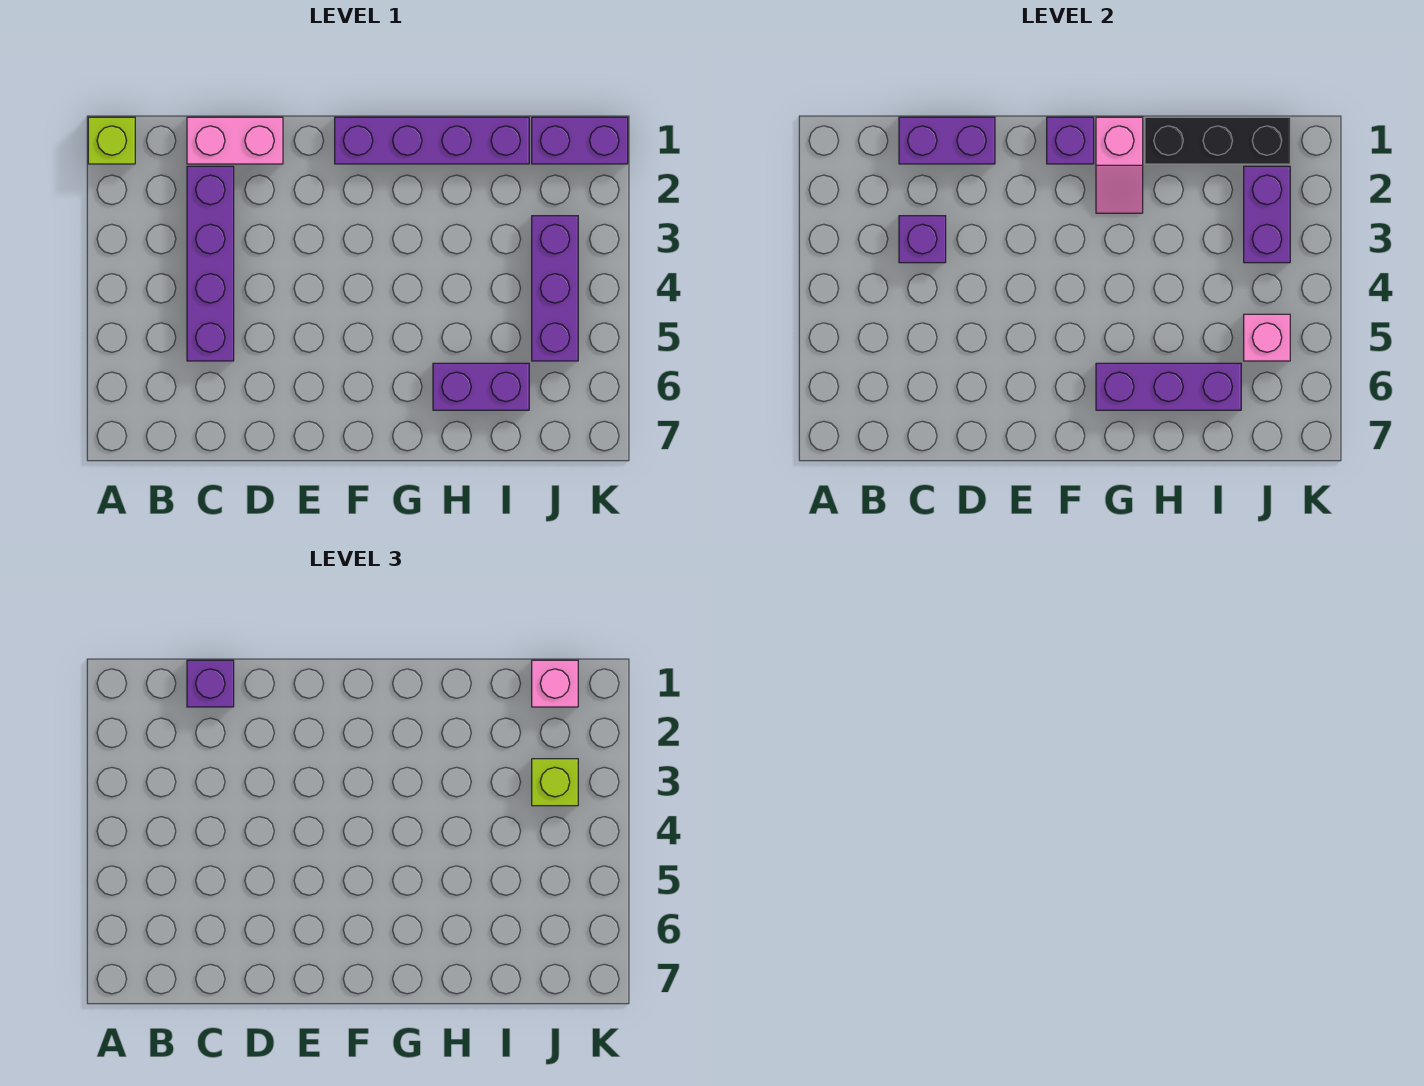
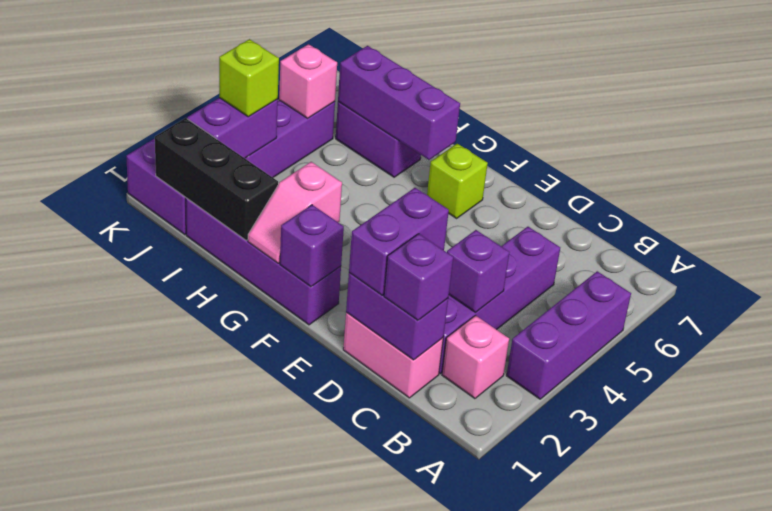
lime brick A1 level 1 -> lime brick F6 level 1
none -> purple brick A3:A5 level 1
none -> purple brick D1:D2 level 3
pink slope G1:G2 level 2 top 1 -> pink slope G1:G2 level 2 top 2
pink brick J1 level 3 -> pink brick B2 level 1

